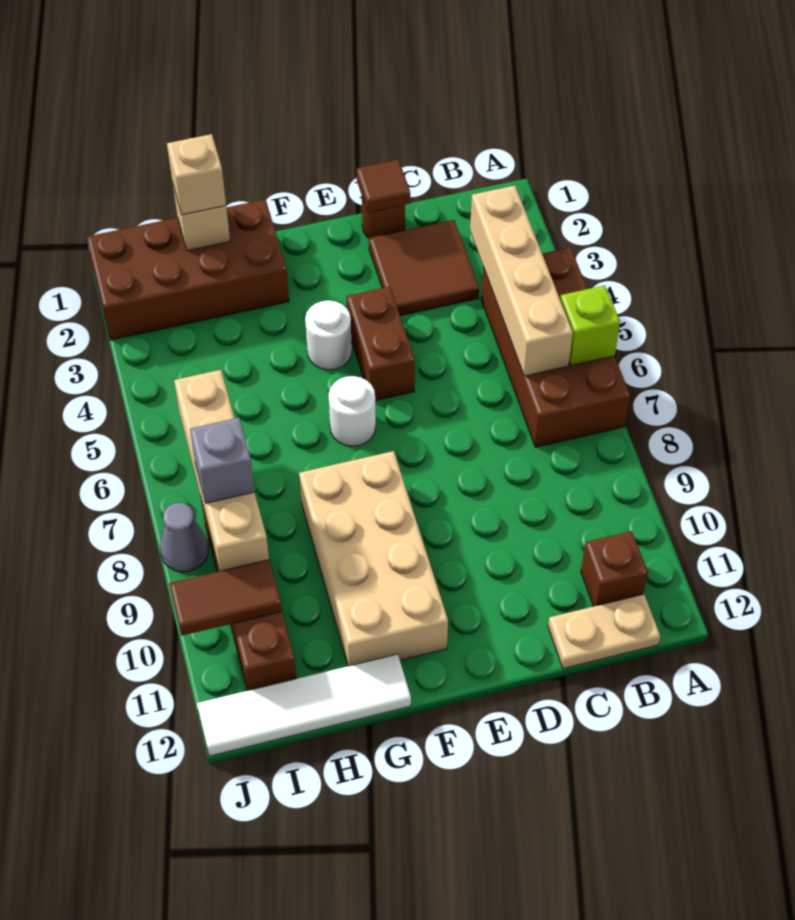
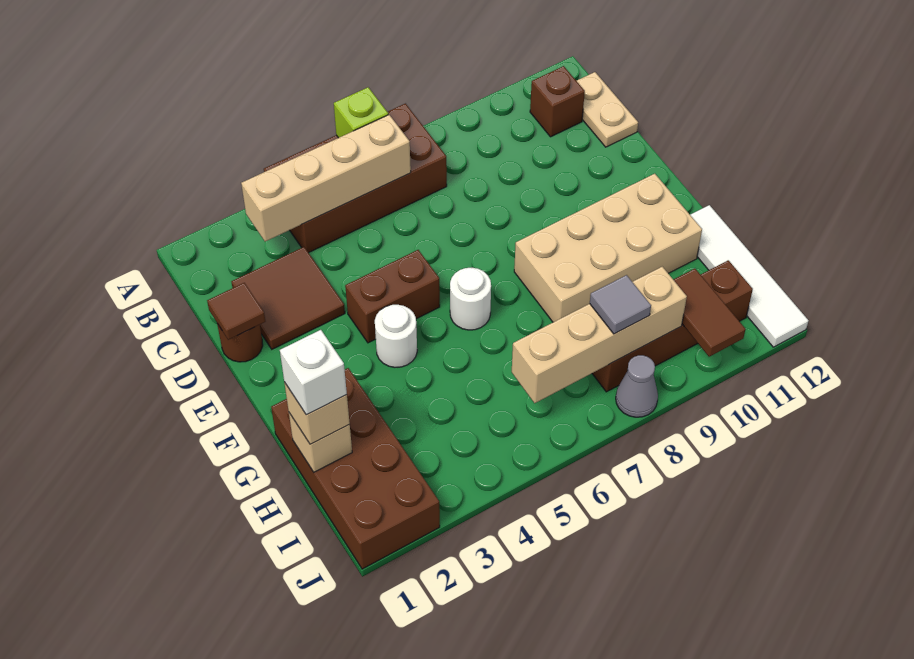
none -> white brick H1 level 4
grey brick I8 level 3 -> grey tile I8 level 3

